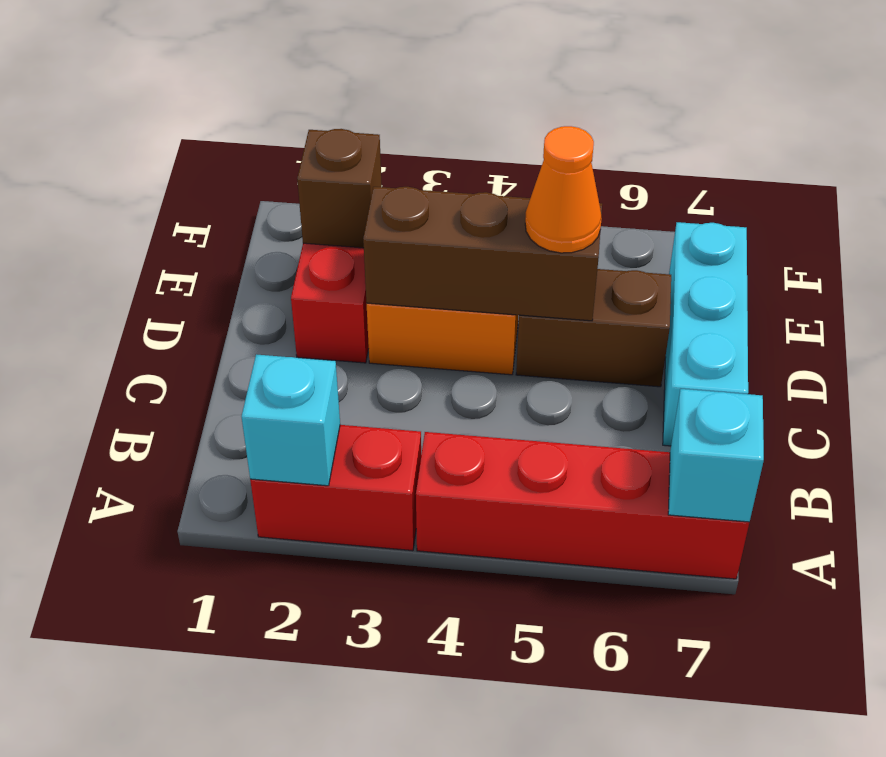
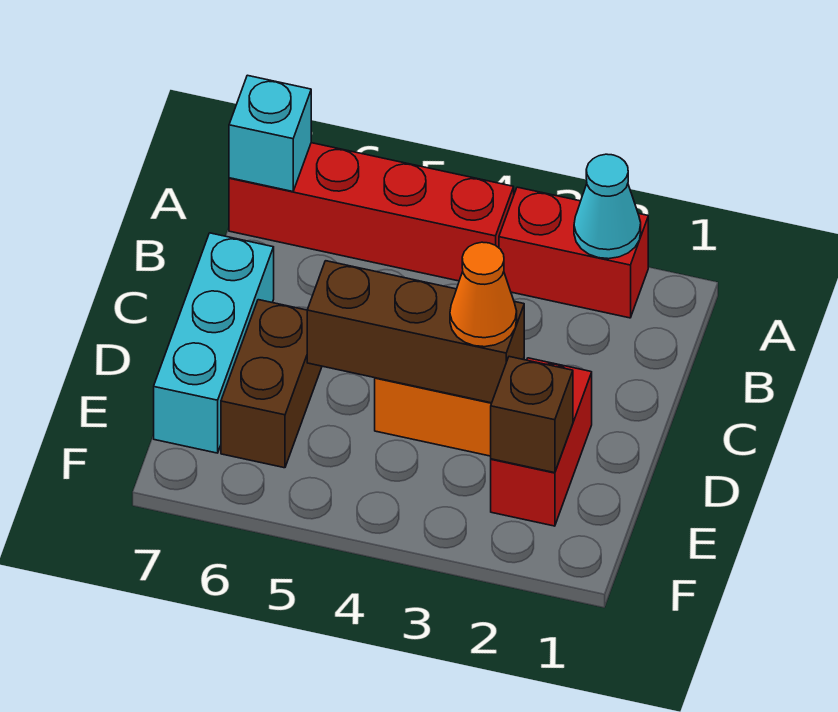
cyan brick A2 level 2 -> cyan cone A2 level 2
brown brick D5:D6 level 1 -> brown brick D6:E6 level 1
orange cone D5 level 3 -> orange cone D3 level 3

